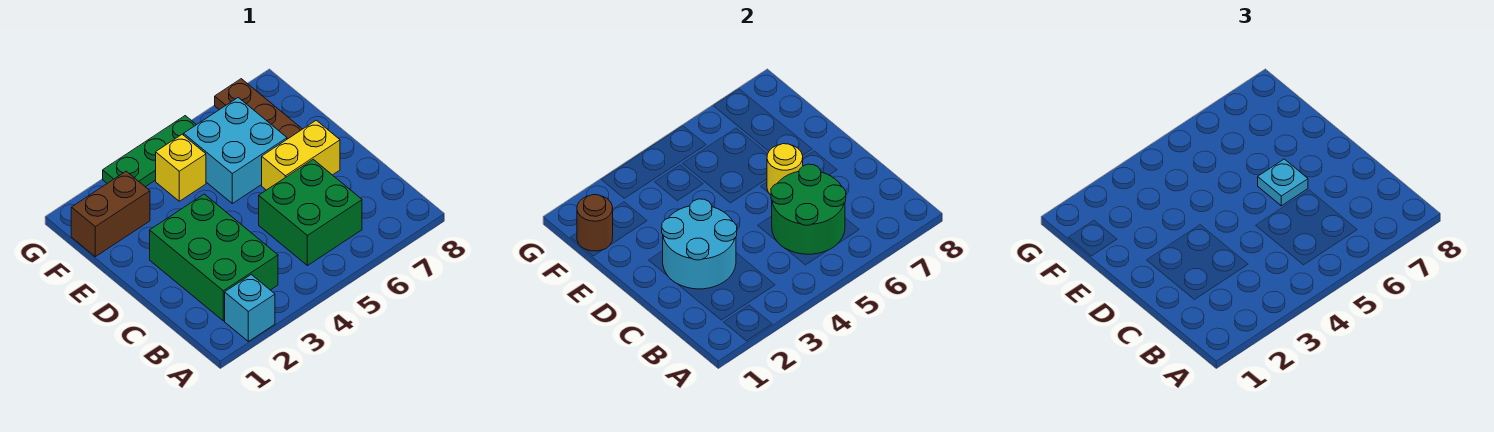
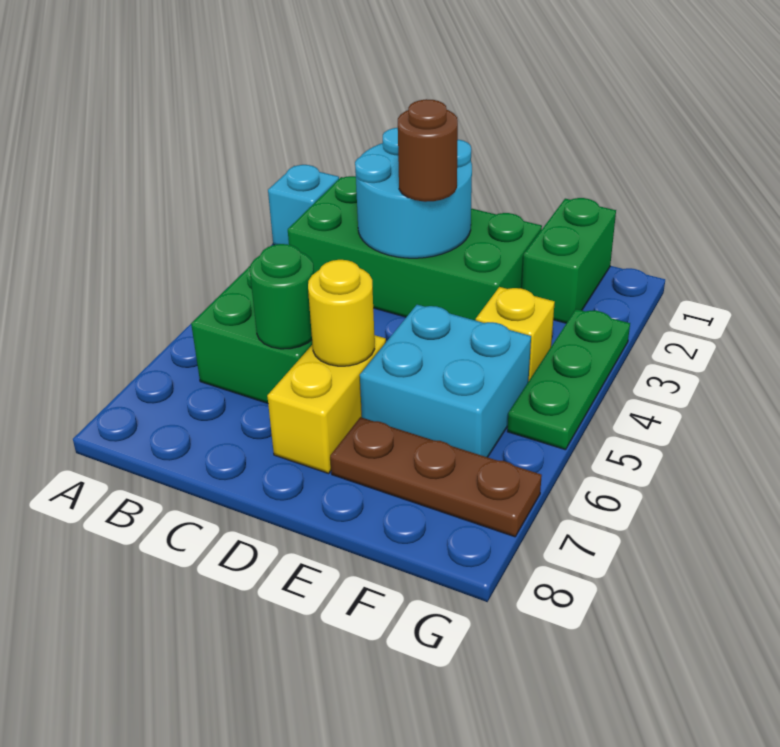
green brick B2:D3 level 1 -> green brick B2:E3 level 1
green round brick B5:C6 level 2 -> green round brick C6 level 2
cyan plate D6 level 3 -> none
brown brick F1:F2 level 1 -> green brick F1:F2 level 1
brown round brick F1 level 2 -> brown round brick D3 level 3

